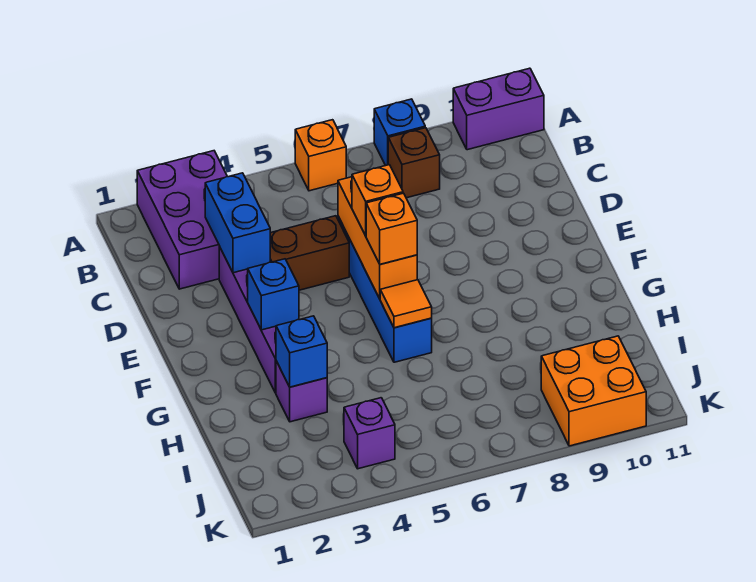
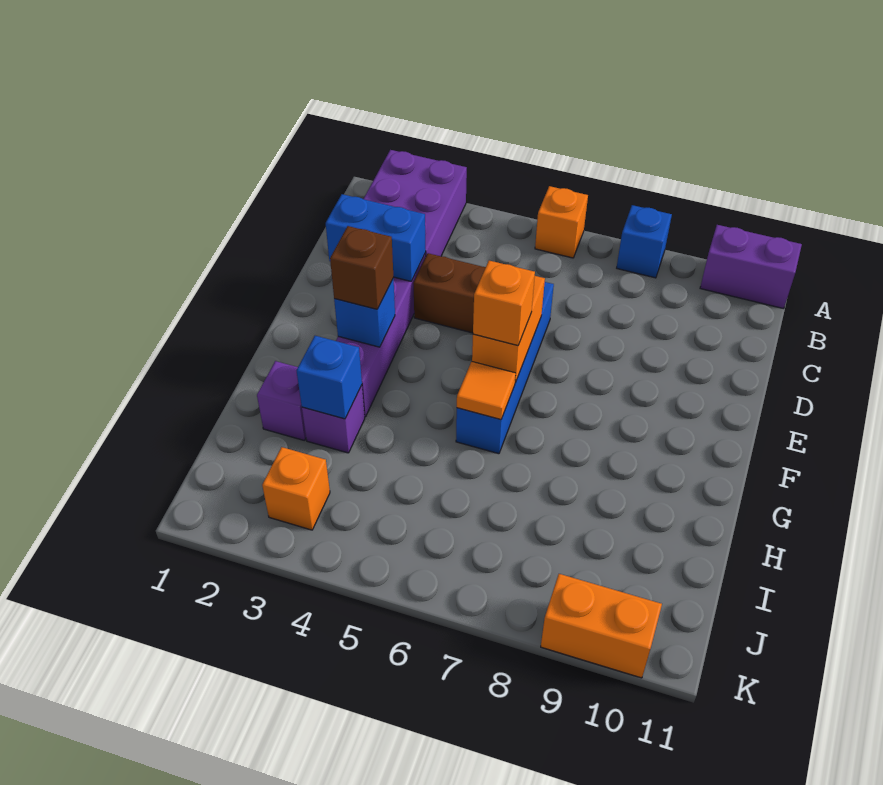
brown brick B8 level 1 -> brown brick F3 level 3
blue brick C3:D3 level 2 -> blue brick D2:D3 level 2
orange brick D6:F6 level 2 -> orange brick E6:F6 level 2
orange brick E6 level 3 -> orange brick J3 level 1
purple brick J4 level 1 -> purple brick H2 level 1
orange brick J9:K10 level 1 -> orange brick K9:K10 level 1

